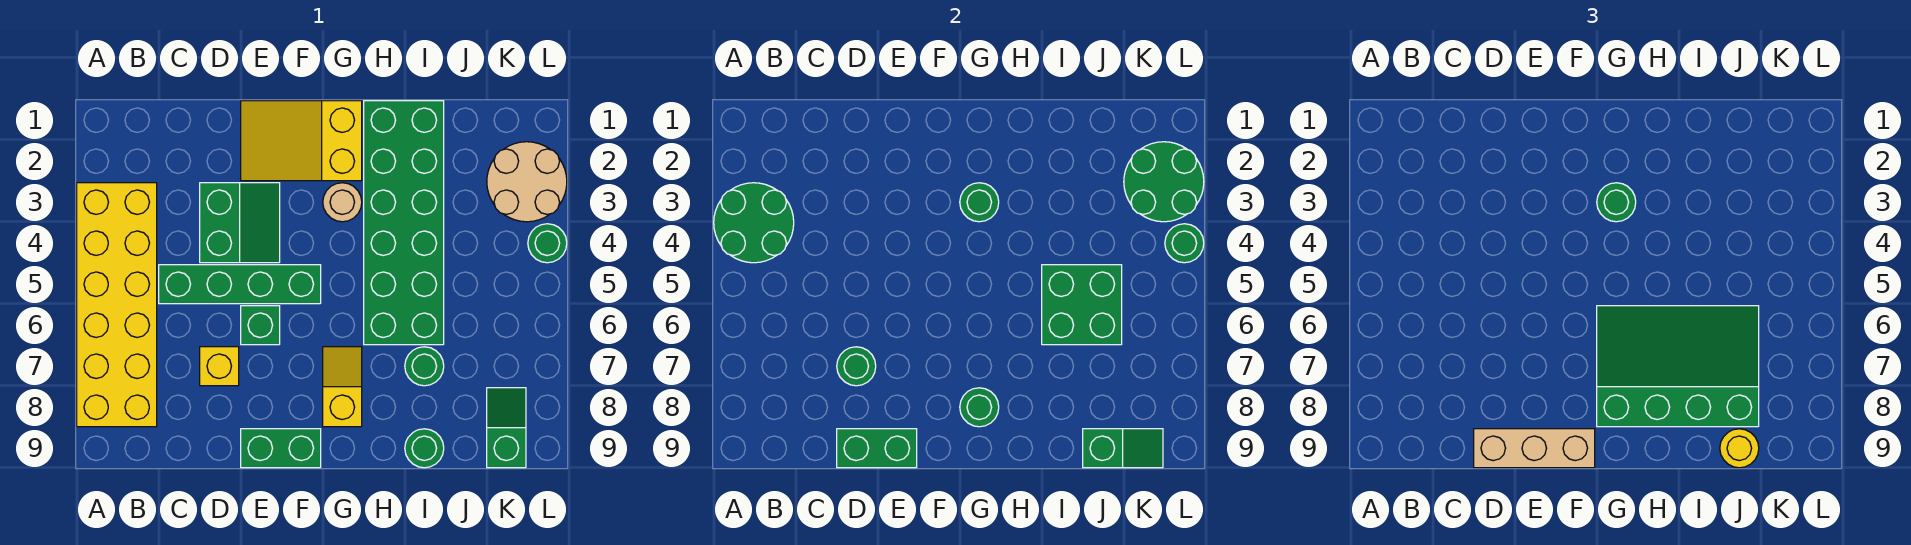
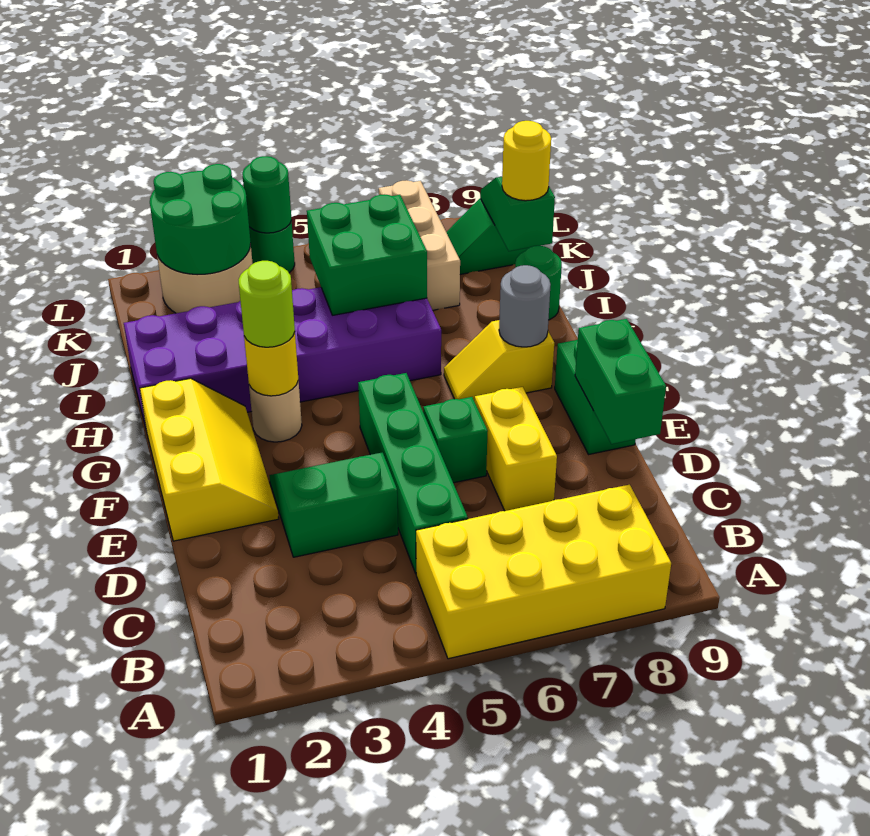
yellow brick A3:B8 level 1 -> yellow brick A5:B8 level 1
green round brick A3:B4 level 2 -> none
yellow brick D7 level 1 -> yellow brick D7:E7 level 1
green round brick D7 level 2 -> none
tan brick D9:F9 level 3 -> tan brick J7:L7 level 1
yellow slope E1:G2 level 1 top G -> yellow slope E1:G2 level 1 top 1
green round brick G3 level 2 -> yellow round brick G3 level 2
green round brick G3 level 3 -> lime round brick G3 level 3
green slope G6:J8 level 3 top 8 -> none
green round brick G8 level 2 -> grey round brick G8 level 2
green brick H1:I6 level 1 -> purple brick H1:I6 level 1
green round brick I7 level 1 -> none

